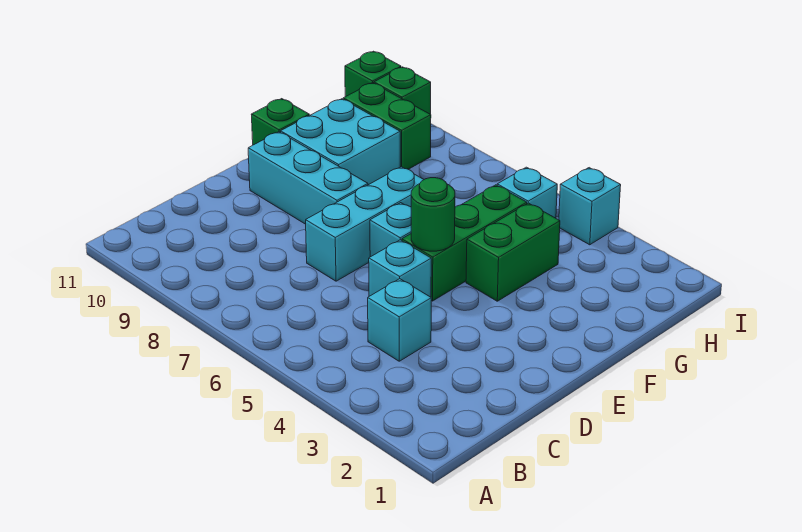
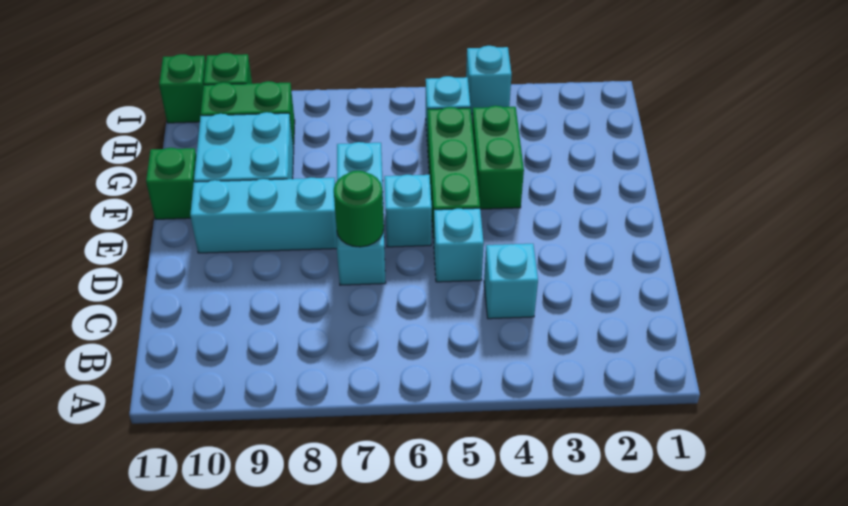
green round brick E5 level 2 -> green round brick D7 level 2

